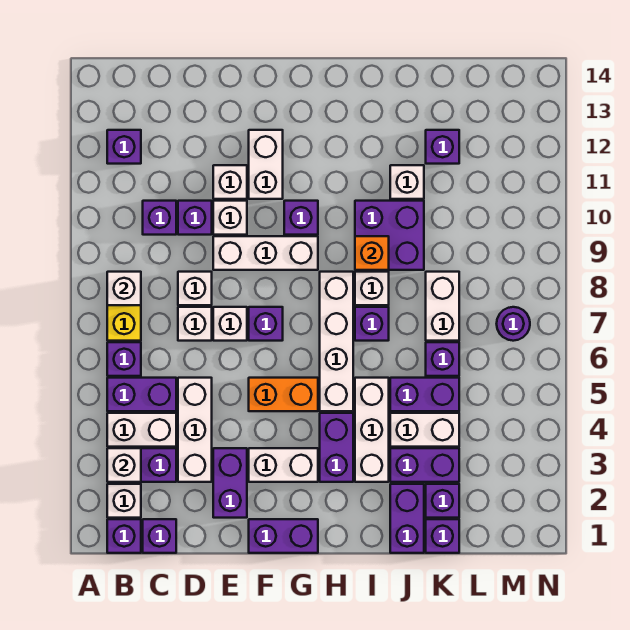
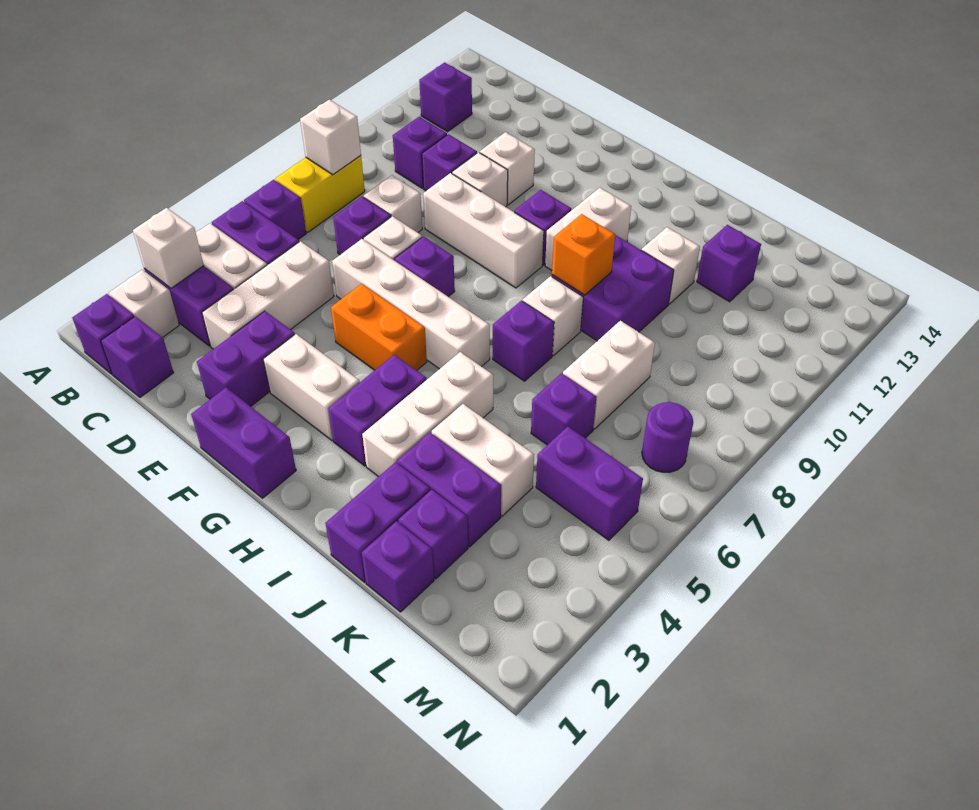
white brick D7 level 1 -> purple brick D7 level 1
white brick F11:F12 level 1 -> white brick H10:H11 level 1
white brick H5:H8 level 1 -> white brick E6:H6 level 1
purple brick J5:K5 level 1 -> purple brick L5:M5 level 1

